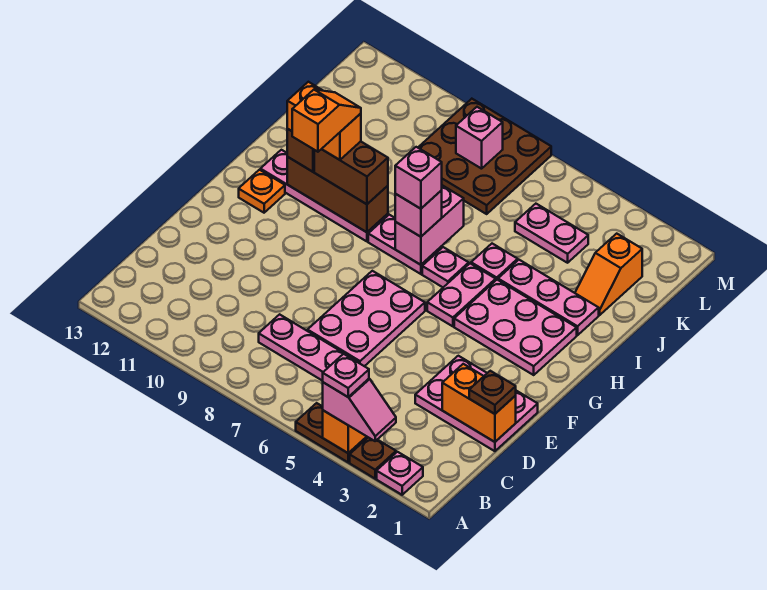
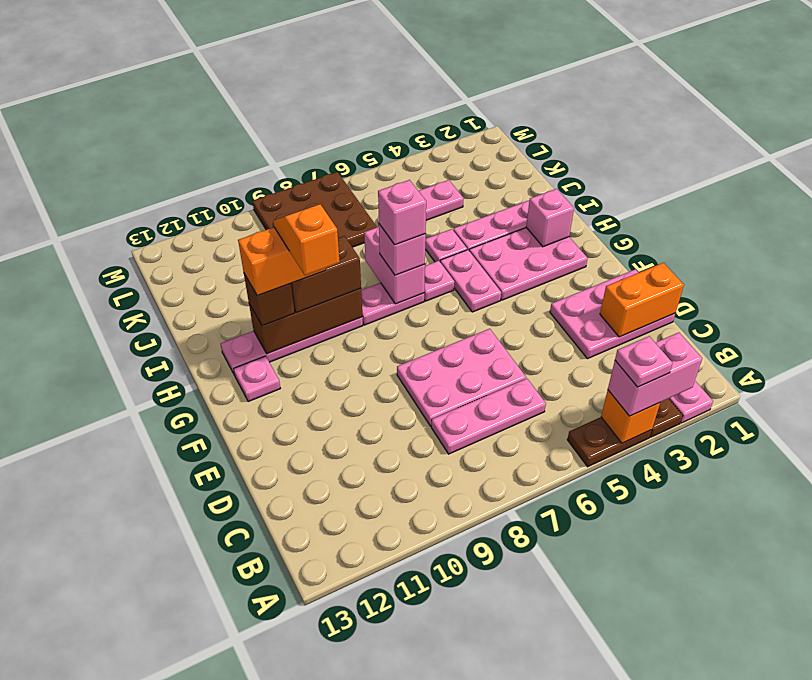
pink slope A3:A4 level 3 top 4 -> pink brick A3:A4 level 3
brown plate D1 level 3 -> none
pink plate D6:F7 level 1 -> pink plate D6:E8 level 1
orange plate G12 level 1 -> pink plate G12 level 1
orange slope J2:K2 level 1 top K -> none
pink brick L8 level 2 -> pink brick H2 level 2

